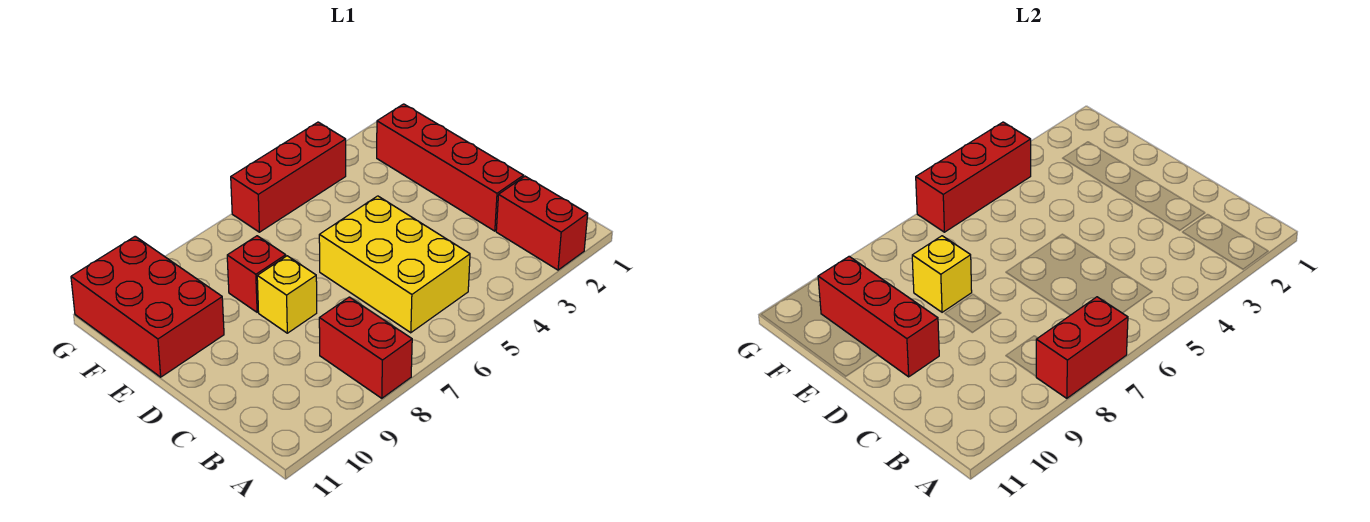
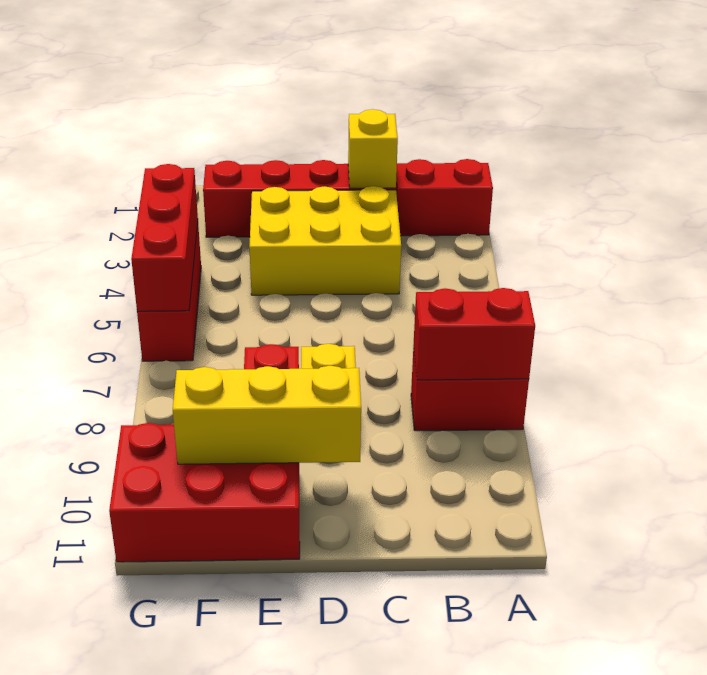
red brick A7:A8 level 2 -> red brick A8:B8 level 2
yellow brick B5:D6 level 1 -> yellow brick C3:E4 level 1
red brick D10:F10 level 2 -> yellow brick D10:F10 level 2
yellow brick E8 level 2 -> yellow brick C2 level 2

